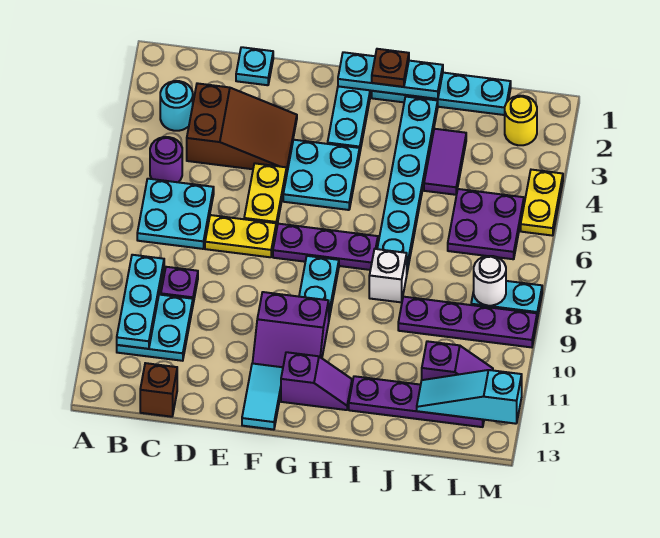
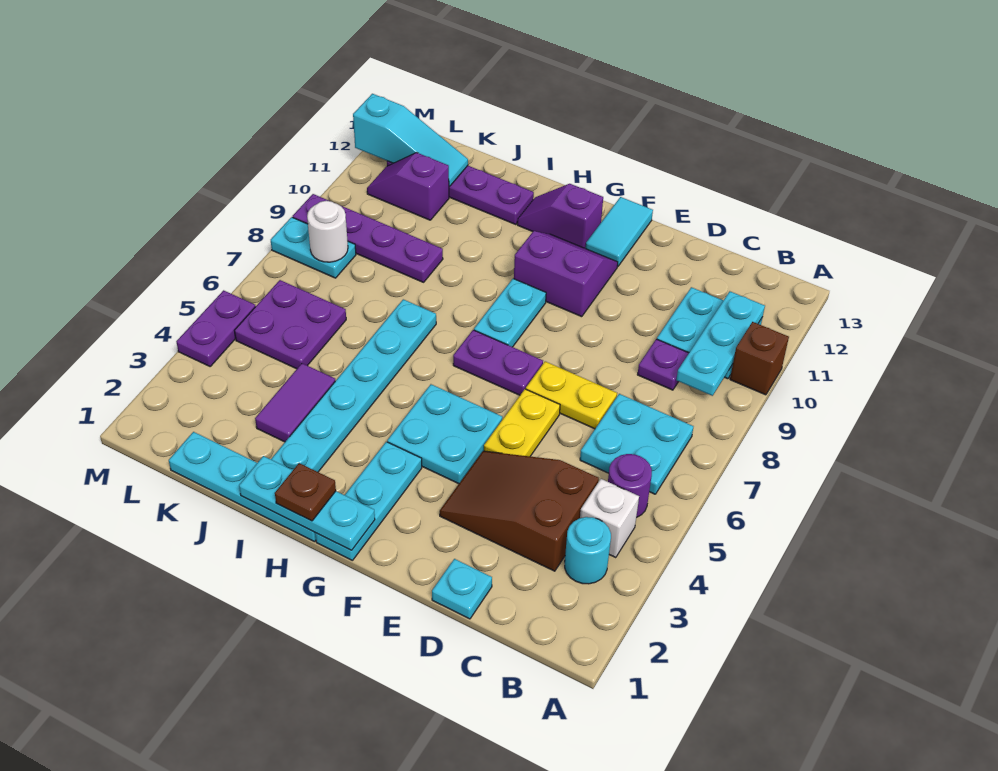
brown brick C13 level 1 -> brown brick A10 level 1
purple plate F7:H7 level 1 -> purple plate F7:G7 level 1
white brick I8 level 1 -> white brick B4 level 1
yellow round brick L2 level 1 -> none
yellow plate M4:M5 level 1 -> purple plate M4:M5 level 1

